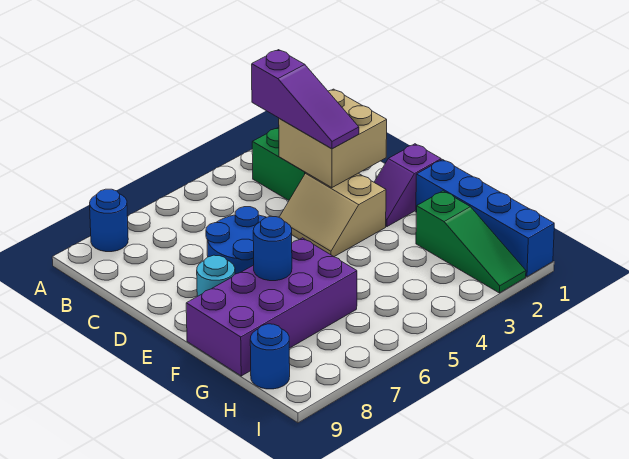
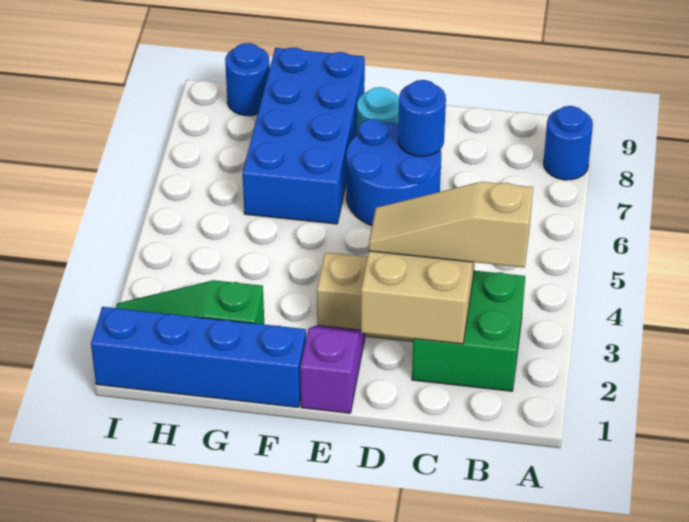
purple slope B3:D3 level 3 top B -> tan slope B3:D3 level 3 top B
purple brick F6:G9 level 1 -> blue brick F6:G9 level 1
blue round brick F7 level 2 -> blue round brick D7 level 2

